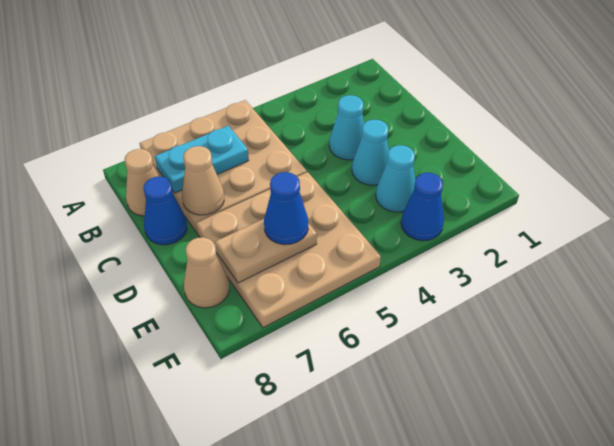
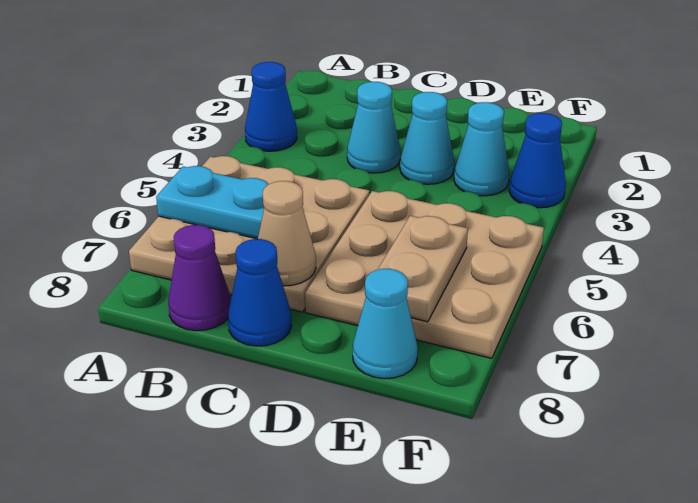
cyan plate B6:B7 level 2 -> cyan plate A6:B6 level 2
tan cone B8 level 1 -> purple cone B8 level 1
blue cone E6 level 3 -> blue cone A3 level 1
tan cone E8 level 1 -> cyan cone E8 level 1

